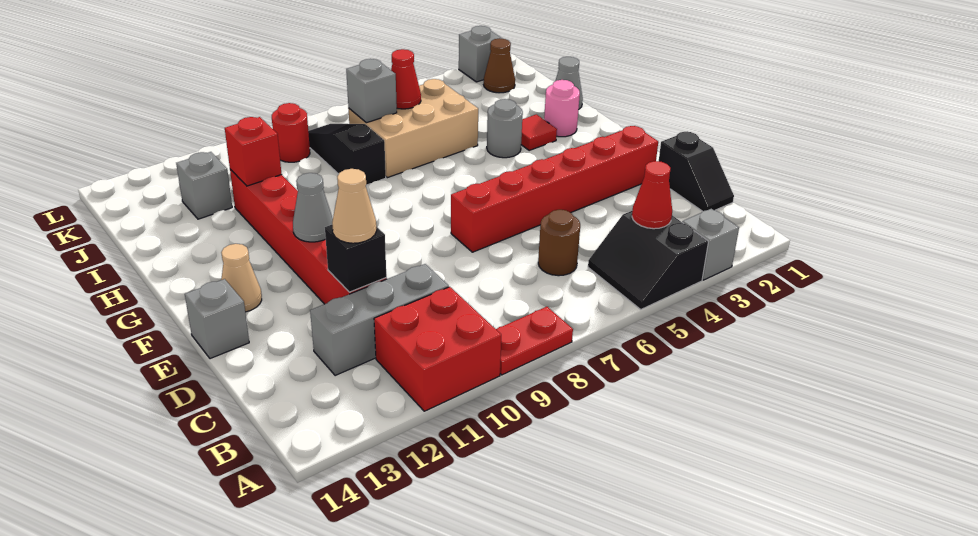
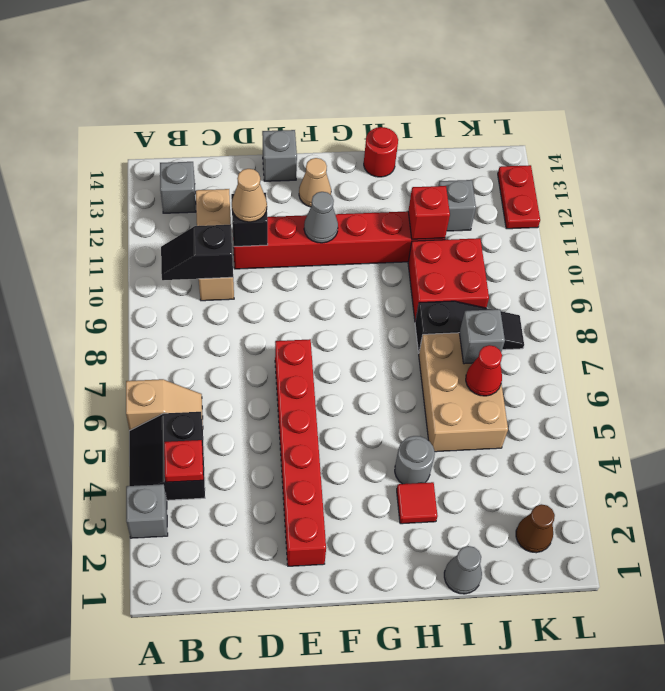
black slope A4:B5 level 1 top 4 -> black slope A4:B5 level 1 top B
none -> tan slope A6:B6 level 1 top A
red plate A8:A9 level 1 -> red plate L12:L13 level 1
red brick A10:B11 level 1 -> red brick I9:J10 level 1
red cone B4 level 2 -> red plate B4 level 2
black slope C1:D1 level 1 top D -> black slope B10:C10 level 2 top C
brown round brick C6 level 1 -> none
grey brick C10:C12 level 1 -> tan brick C10:C12 level 1
pink round brick H2 level 1 -> none
red round brick K9 level 1 -> red round brick H14 level 1
grey brick L2 level 1 -> grey brick B13 level 1

